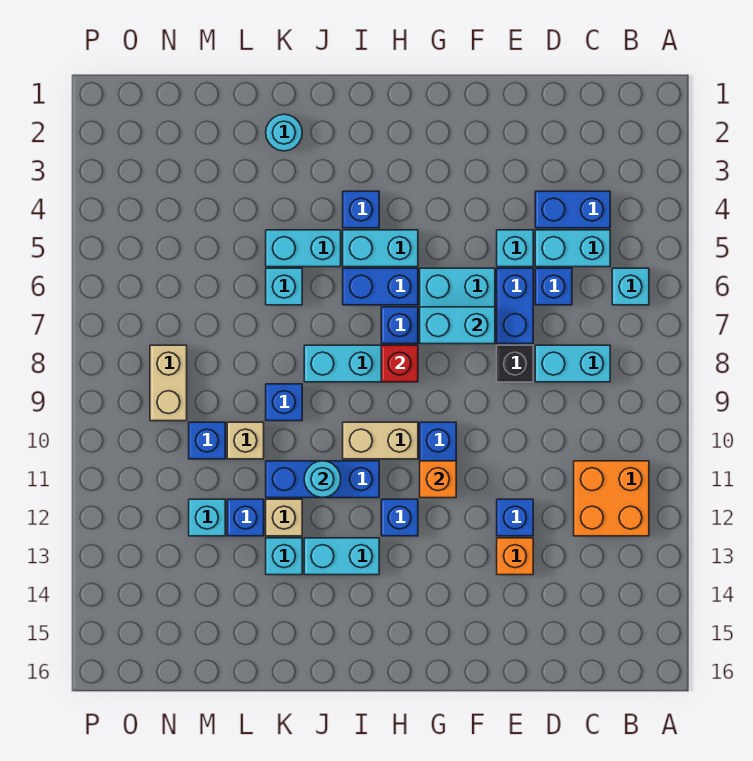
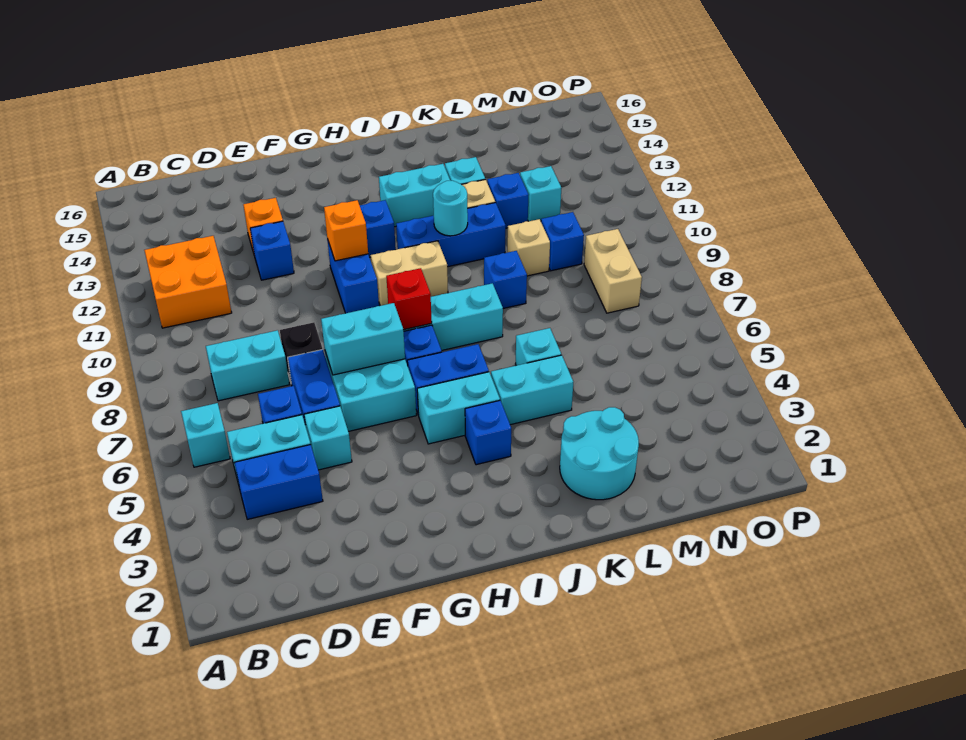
cyan round brick K2 level 1 -> cyan round brick K2:L3 level 1

